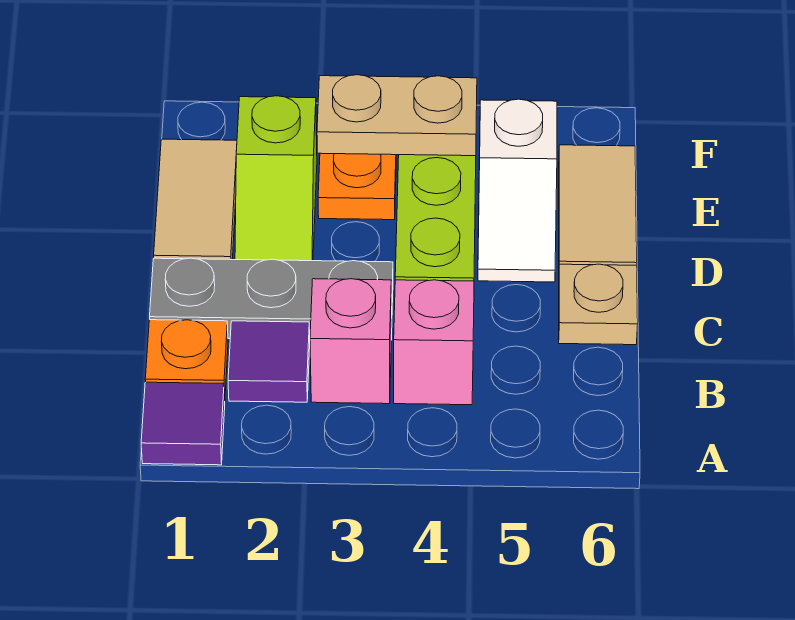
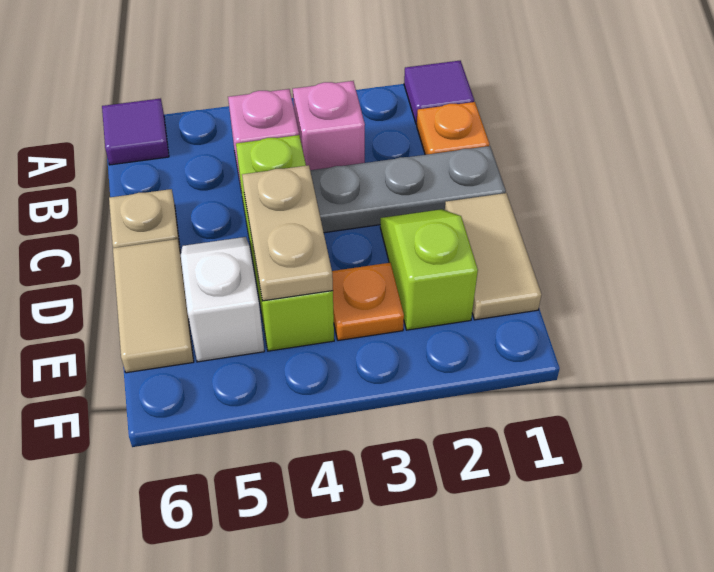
purple tile B2 level 1 -> purple tile A6 level 1
tan plate E3:E4 level 2 -> tan plate D4:E4 level 2

